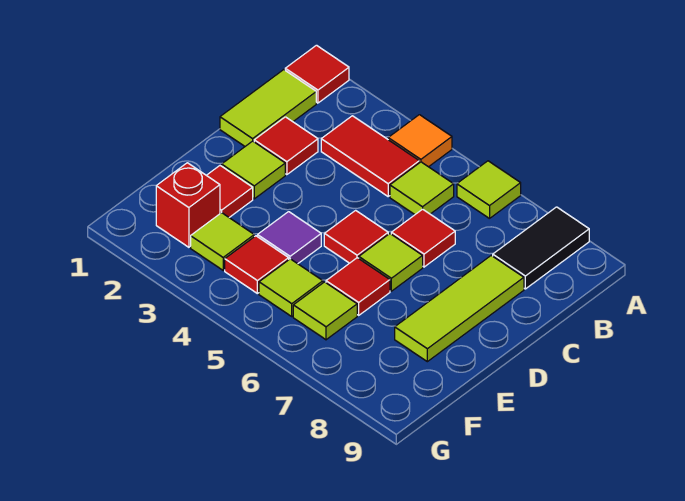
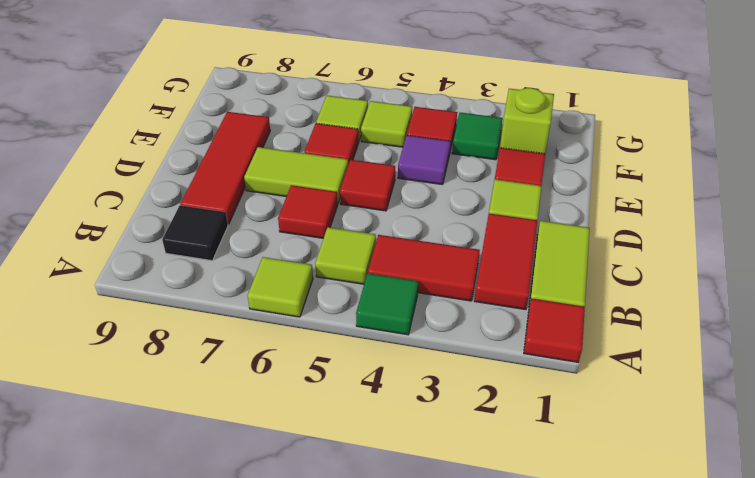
orange tile A4 level 1 -> green tile A4 level 1
black tile A8:B8 level 1 -> black tile B8 level 1
red tile C2 level 1 -> red tile B2:C2 level 1
lime tile C8:E8 level 1 -> red tile C8:E8 level 1
lime tile D6 level 1 -> lime tile D6:D7 level 1
red brick F2 level 1 -> lime brick F2 level 1
lime tile F3 level 1 -> green tile F3 level 1

